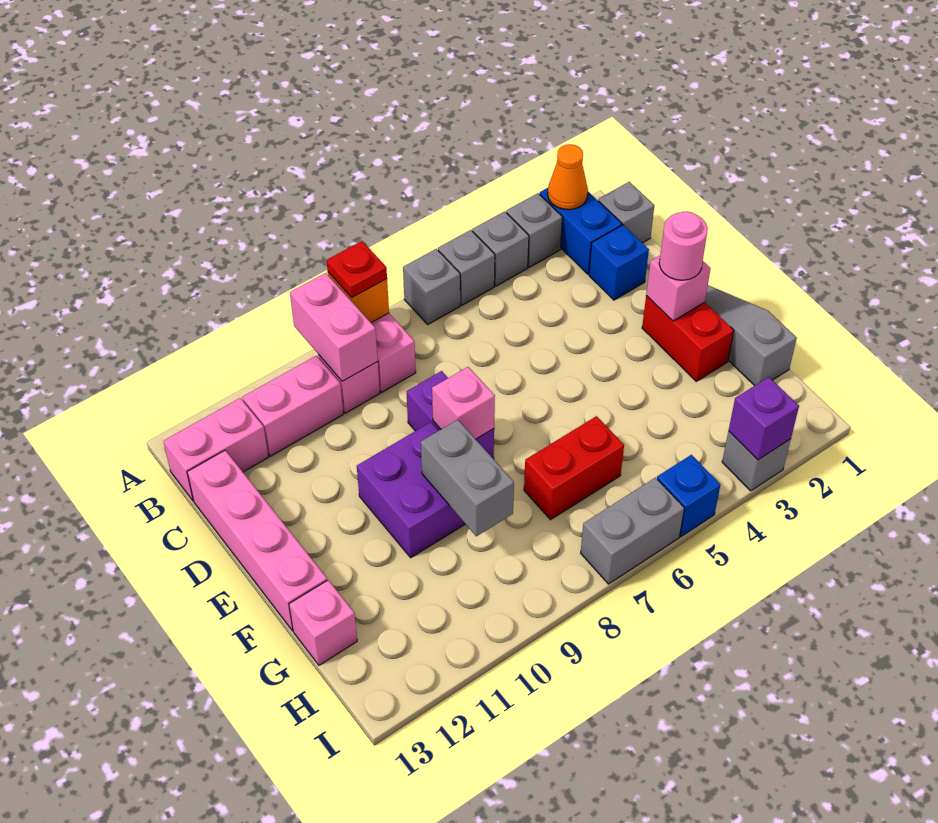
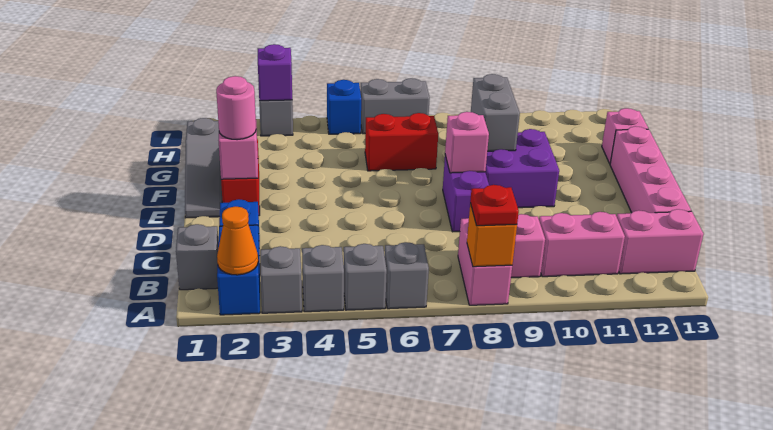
pink brick A9:B9 level 2 -> none

